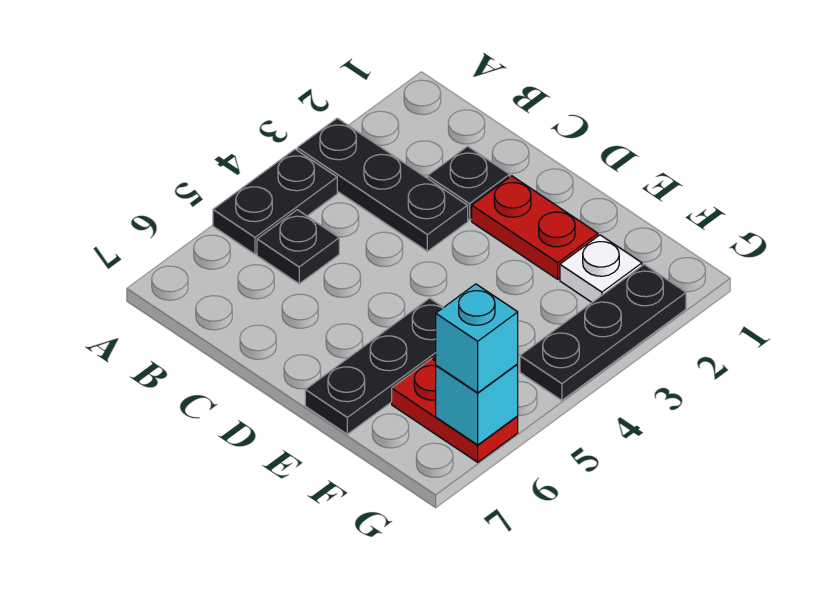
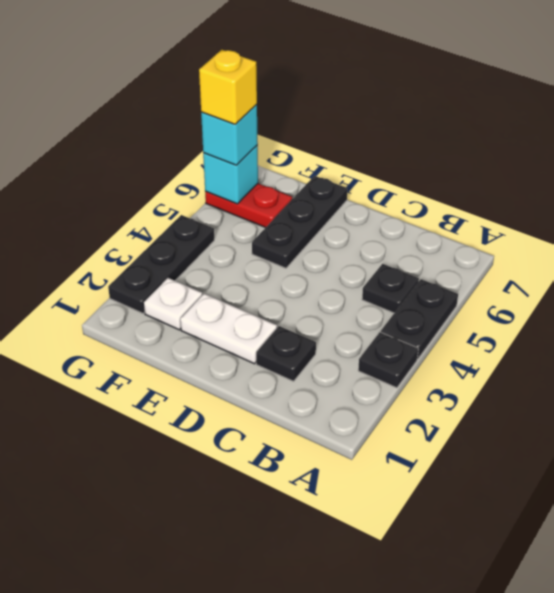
black plate A3:C3 level 1 -> black plate A3 level 1
red plate D2:E2 level 1 -> white plate D2:E2 level 1
none -> yellow brick G6 level 4

